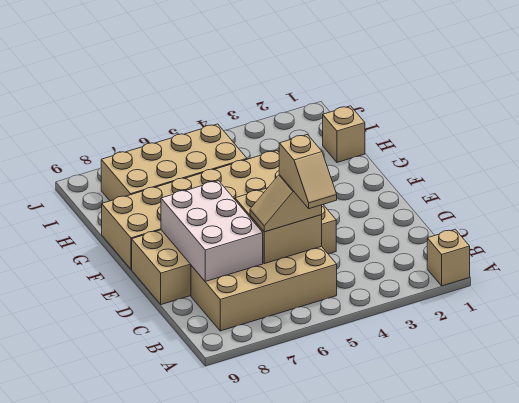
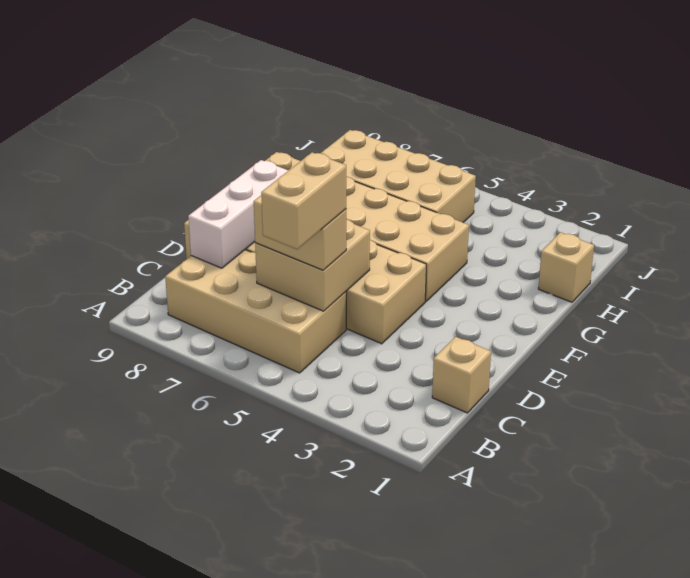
tan brick A1 level 1 -> tan brick C1 level 1
tan slope B5:C5 level 4 top C -> tan brick B5:C5 level 4
tan slope C5:C6 level 3 top 5 -> tan brick C5:C6 level 3
white brick C7:E8 level 2 -> white brick C8:E8 level 2

